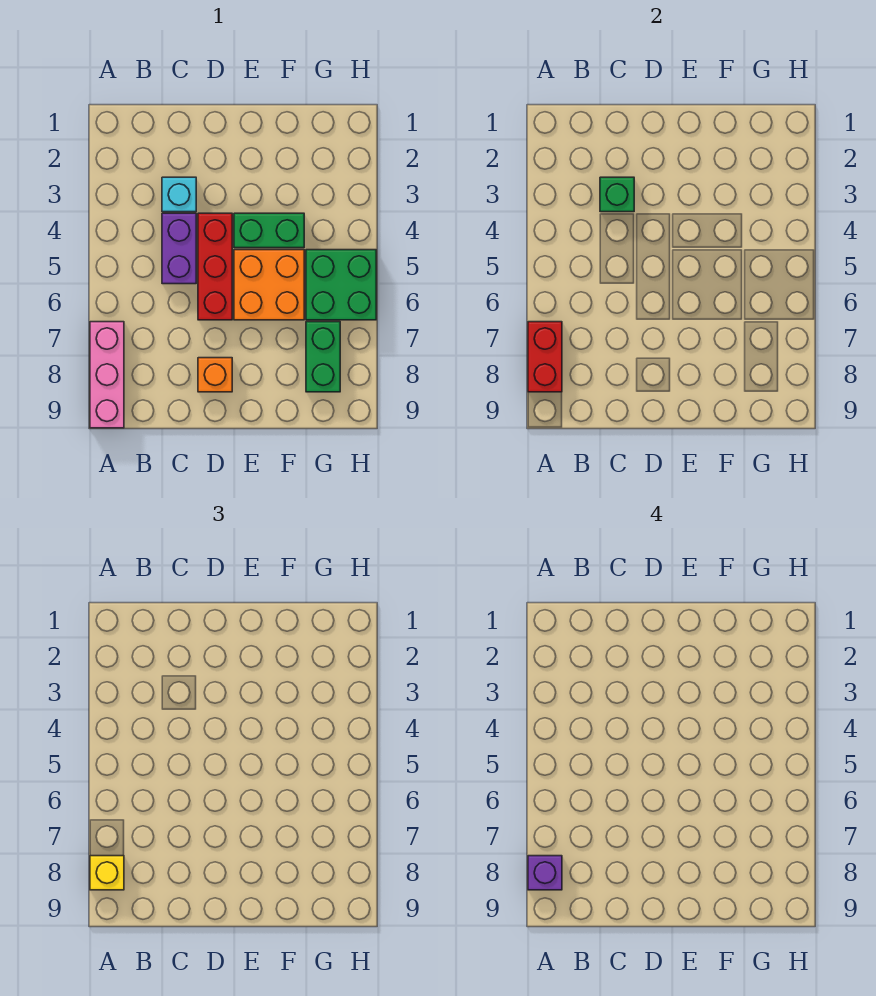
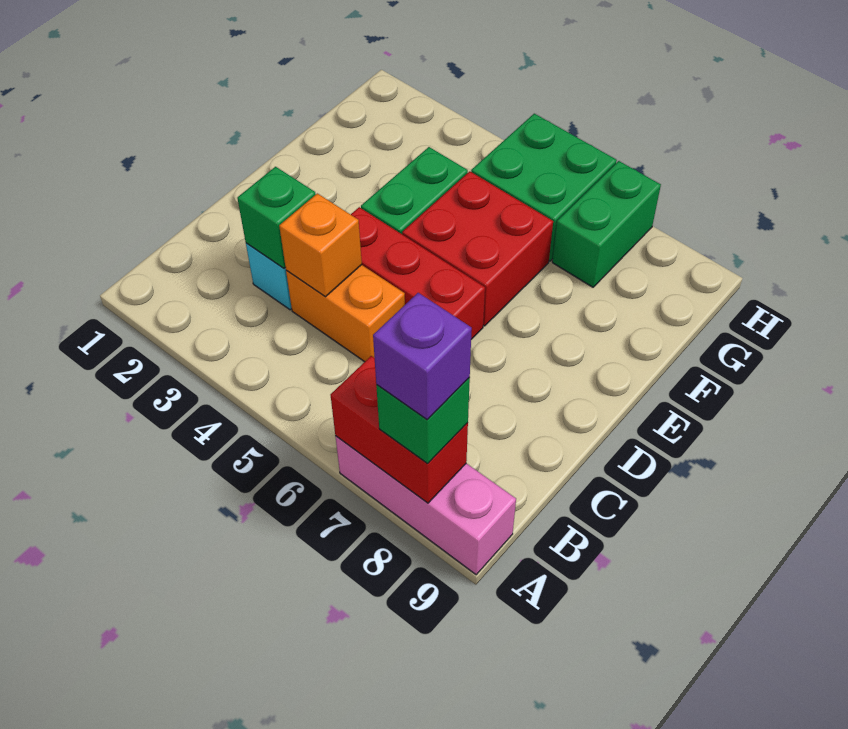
yellow brick A8 level 3 -> green brick A8 level 3
purple brick C4:C5 level 1 -> orange brick C4:C5 level 1
orange brick D8 level 1 -> orange brick C4 level 2
orange brick E5:F6 level 1 -> red brick E5:F6 level 1
green brick G7:G8 level 1 -> green brick G7:H7 level 1

